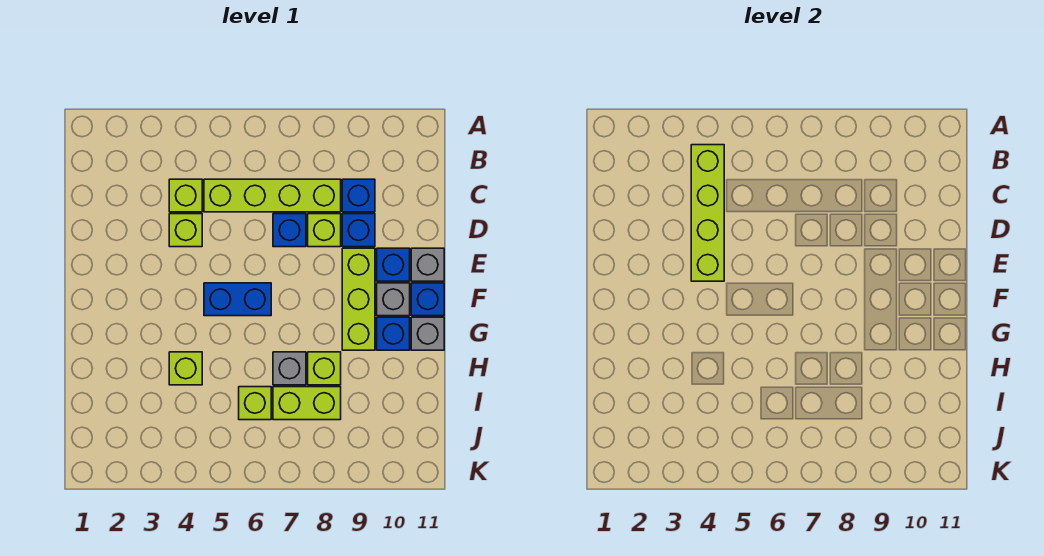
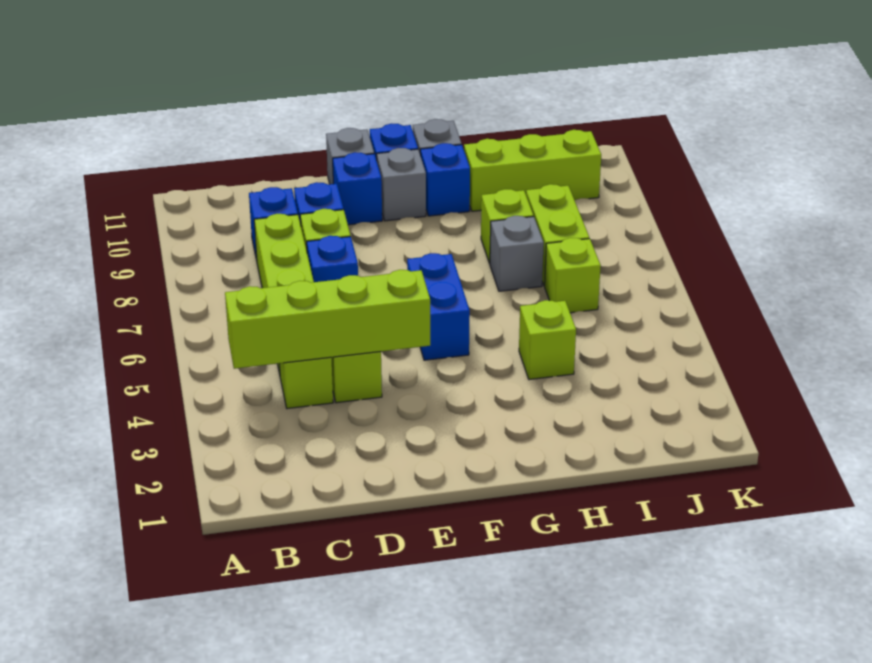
lime brick E9:G9 level 1 -> lime brick H10:J10 level 1

